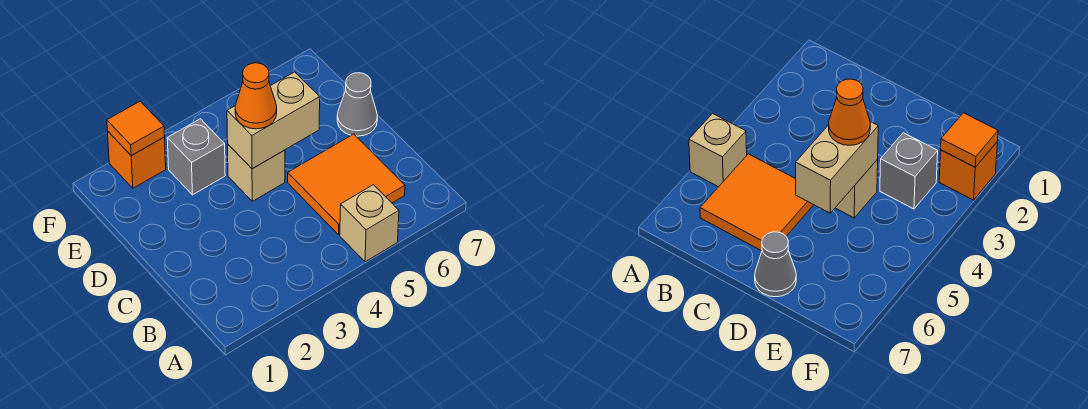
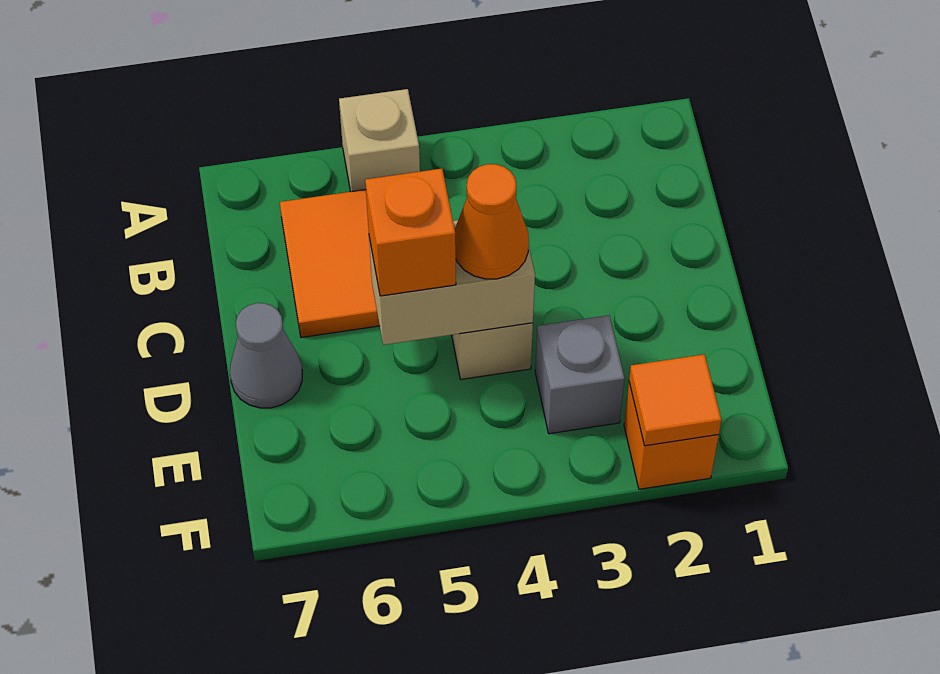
none -> orange brick D5 level 3

